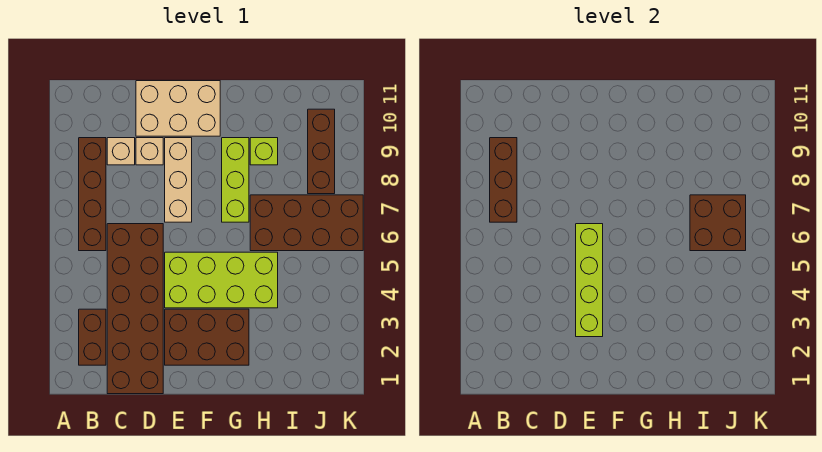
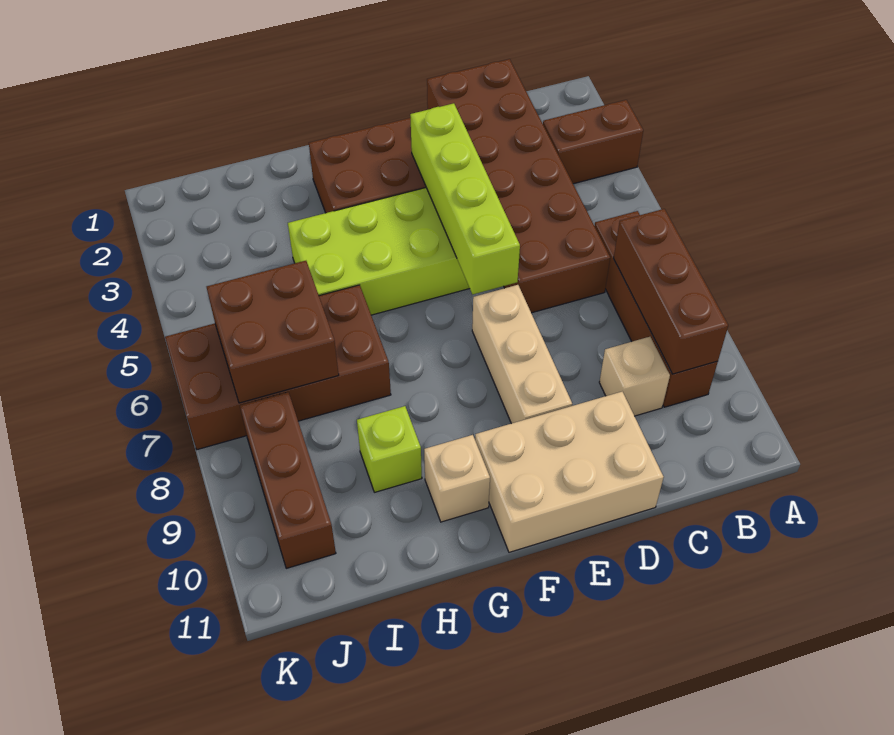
brown brick B2:B3 level 1 -> brown brick A3:B3 level 1
tan brick D9 level 1 -> tan brick G10 level 1
lime brick G7:G9 level 1 -> none

